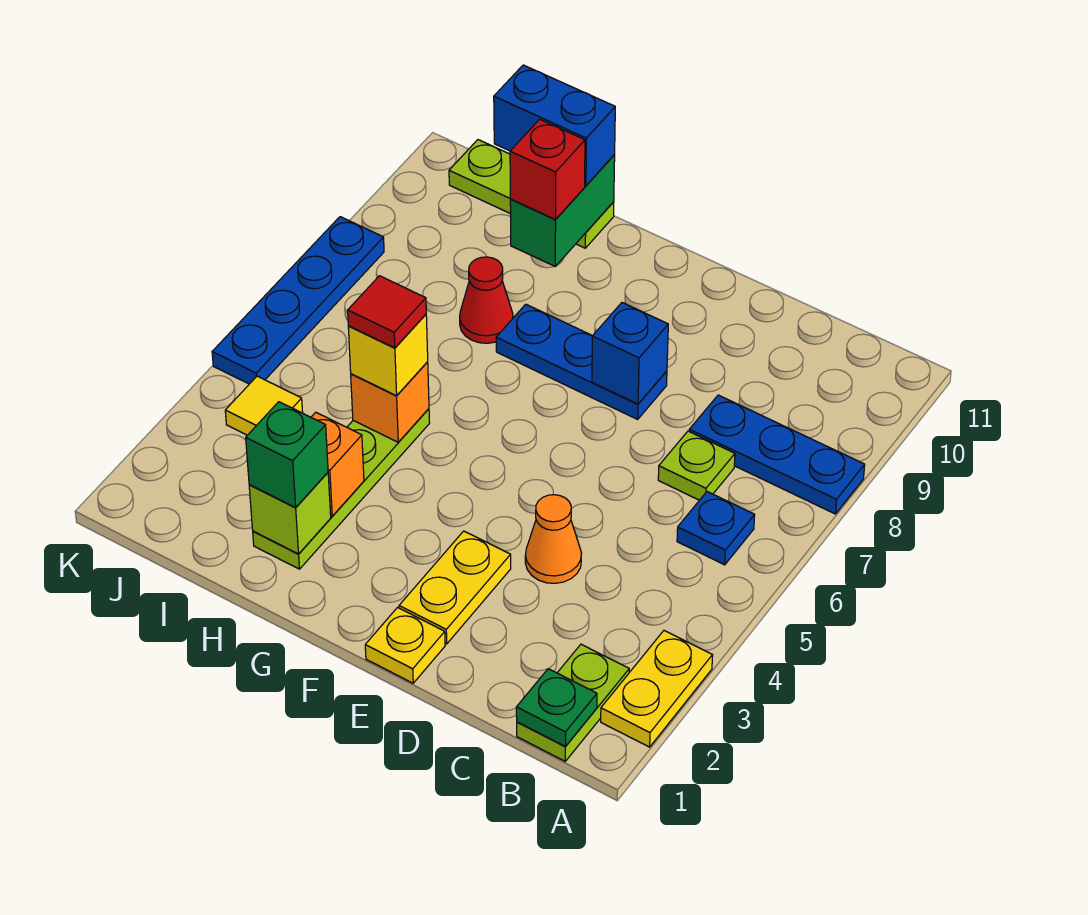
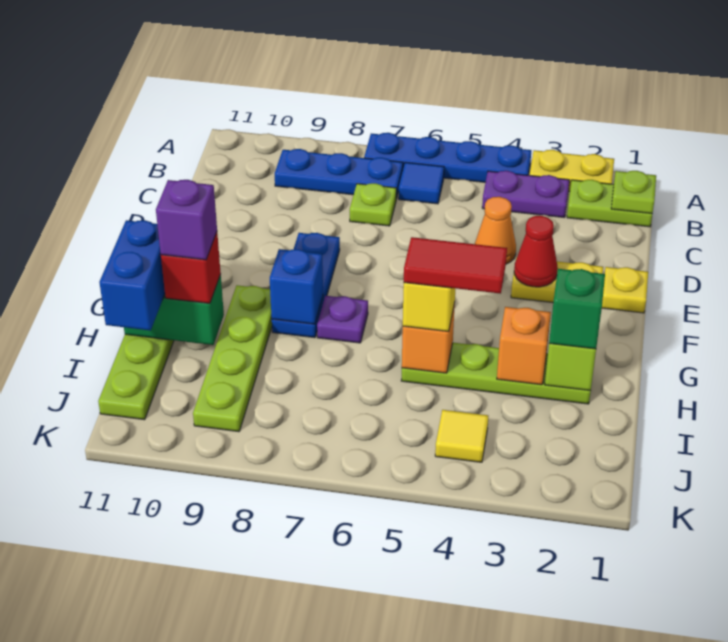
blue plate A8:C8 level 1 -> blue plate B7:B9 level 1
green plate B1 level 2 -> lime plate B1 level 2
none -> purple plate B3:B4 level 1
blue plate B6 level 1 -> blue tile B6 level 1
blue brick E8 level 2 -> blue brick G8 level 2
none -> purple plate G7 level 1
none -> lime plate G9:J9 level 1
red tile H5 level 4 -> red tile H4:H5 level 4
red cone H8 level 1 -> red cone E3 level 2
none -> purple brick H10 level 4
blue plate K5:K8 level 1 -> blue plate A4:A7 level 1

